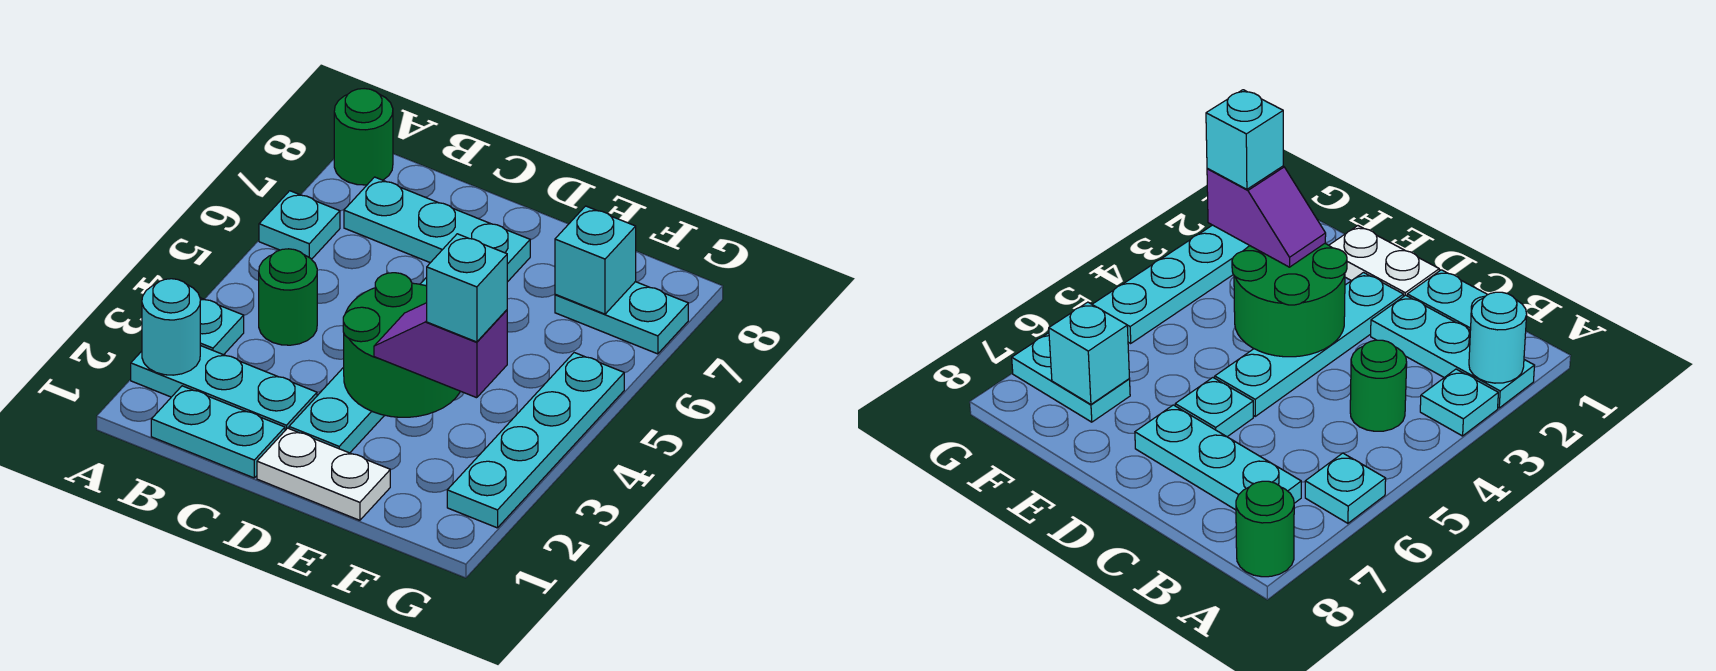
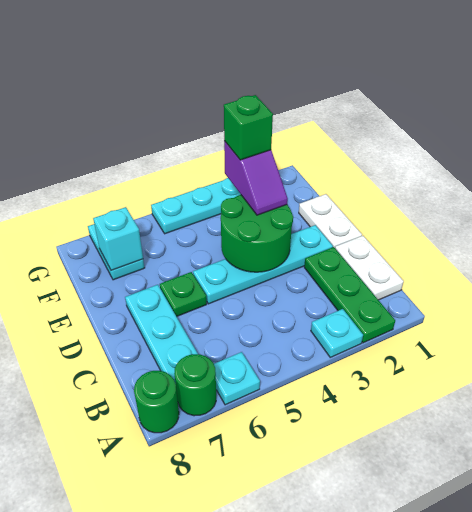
cyan plate A2:C2 level 1 -> green plate A2:C2 level 1
cyan round brick A2 level 2 -> none
cyan plate B1:C1 level 1 -> white plate B1:C1 level 1
green round brick B4 level 1 -> green round brick A7 level 1
cyan plate D6 level 1 -> green plate D6 level 1
cyan brick F3 level 4 -> green brick F3 level 4

